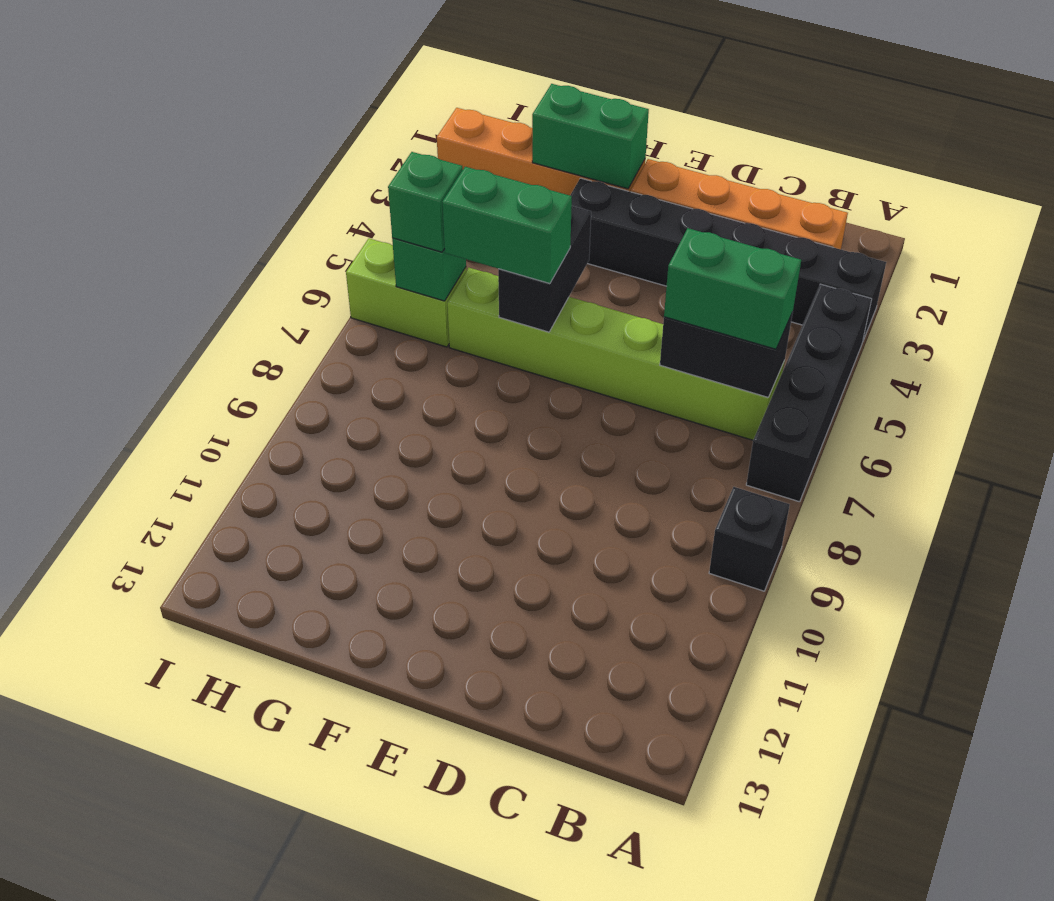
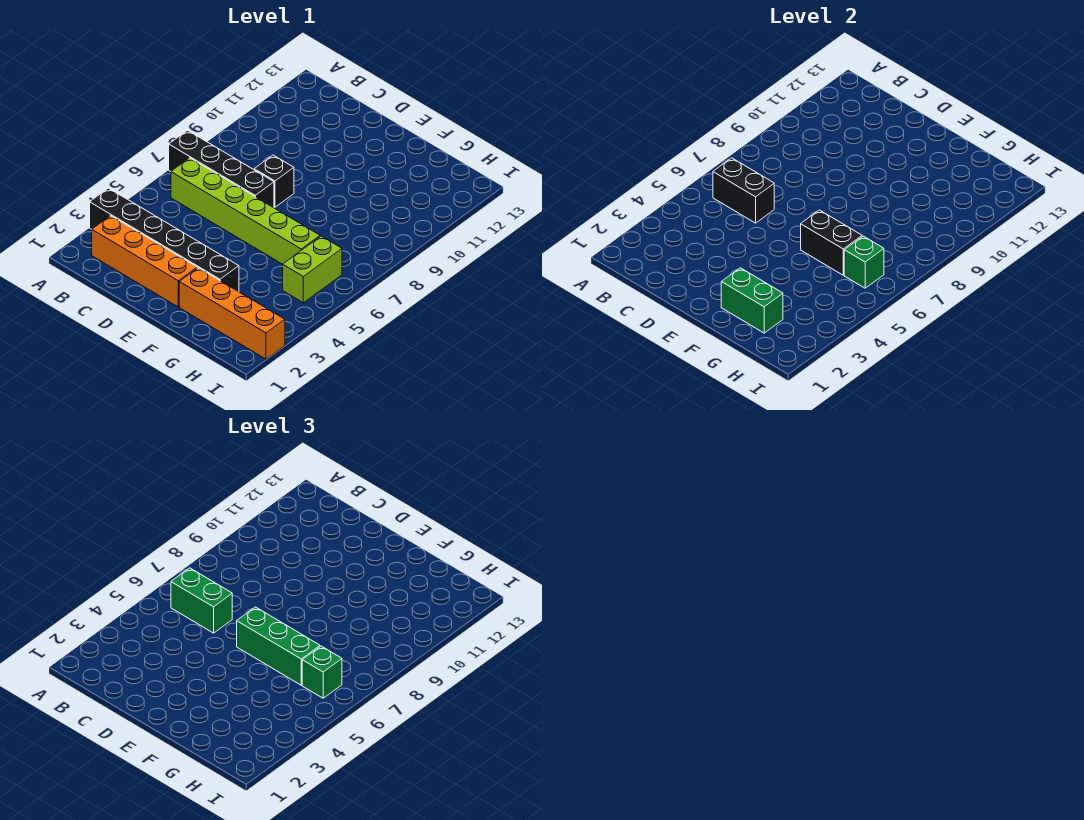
black brick A4:A7 level 1 -> black brick A7:D7 level 1
black brick A9 level 1 -> black brick D8 level 1
black brick F5:F6 level 2 -> black brick F6:G6 level 2
green brick F6:G6 level 3 -> green brick E6:G6 level 3
lime brick H6:I6 level 1 -> lime brick H5:H6 level 1

